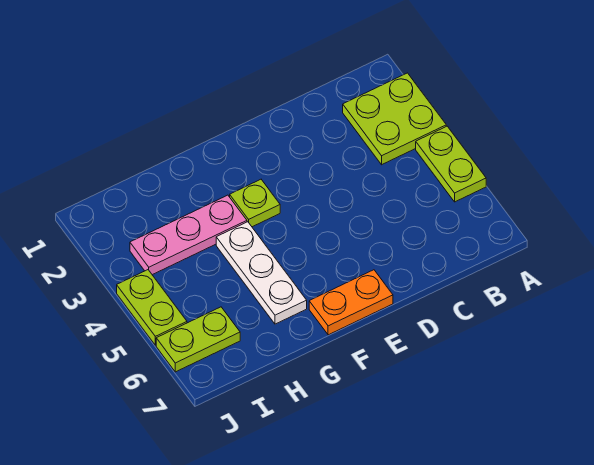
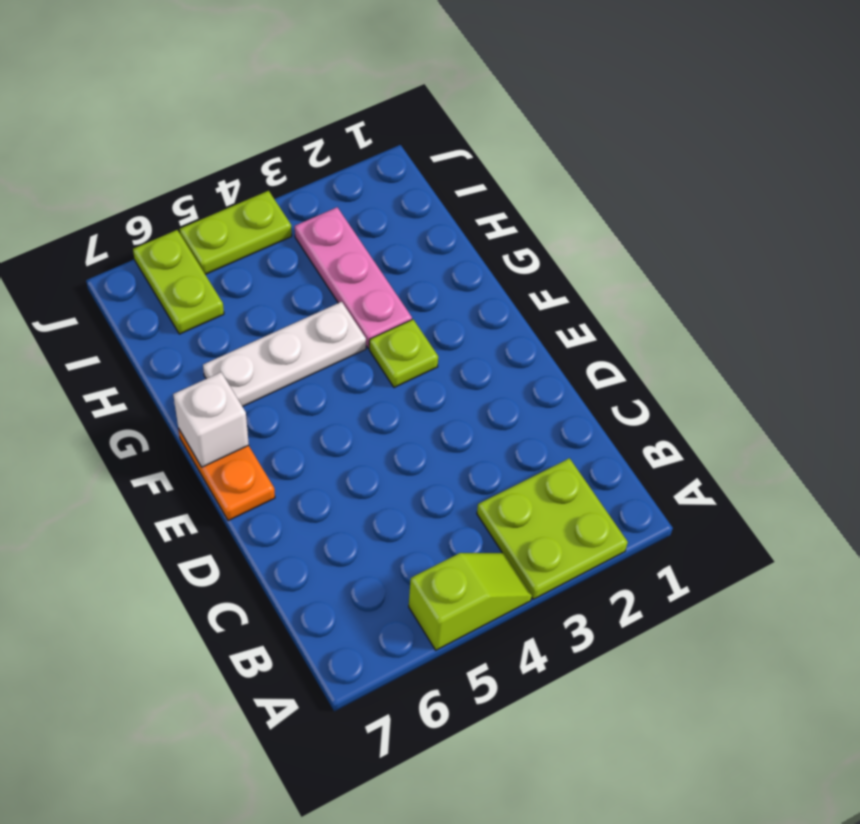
lime plate A4:A5 level 1 -> lime slope A4:A5 level 1 top 5
none -> white brick F7 level 2

